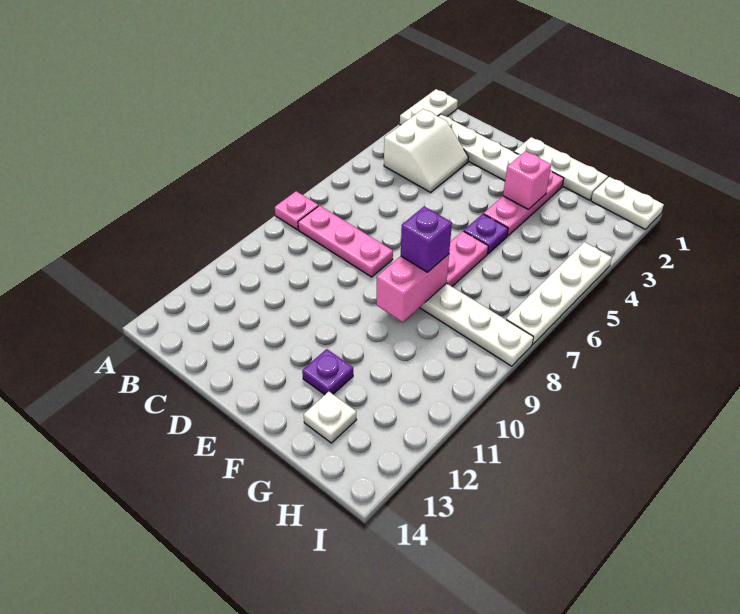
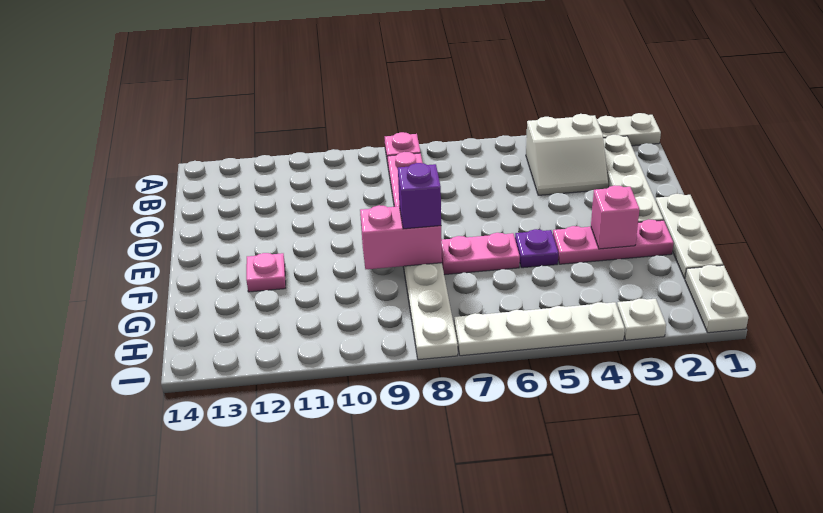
purple plate F12 level 1 -> pink plate F12 level 1
white plate G13 level 1 -> white plate I3 level 1

